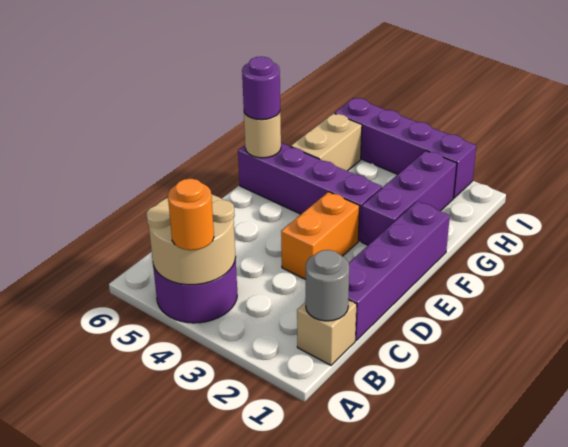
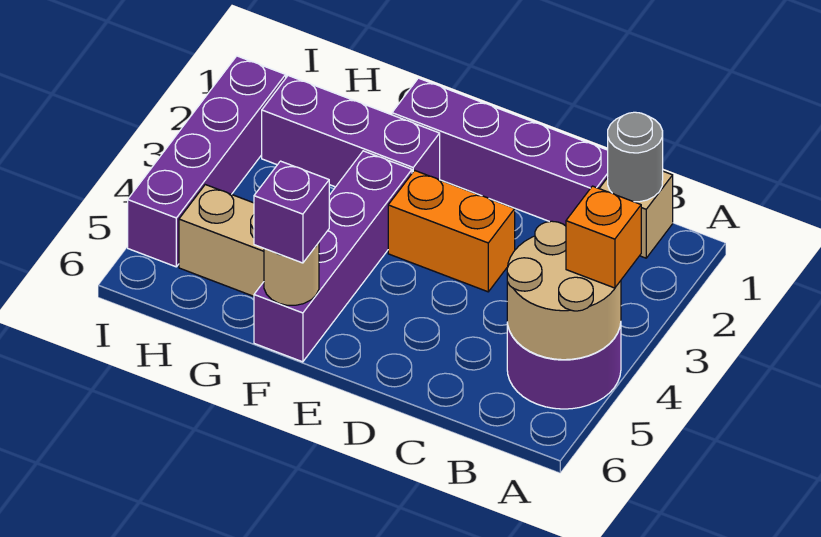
orange round brick A4 level 3 -> orange brick A4 level 3
purple round brick F6 level 3 -> purple brick F6 level 3

